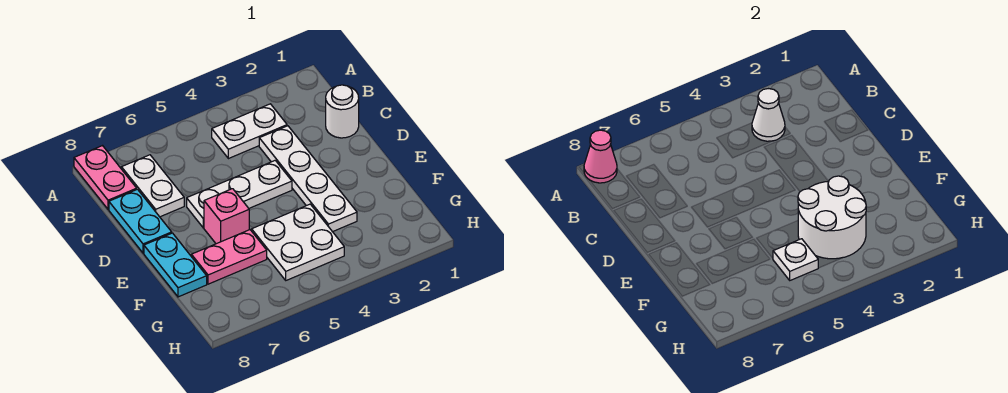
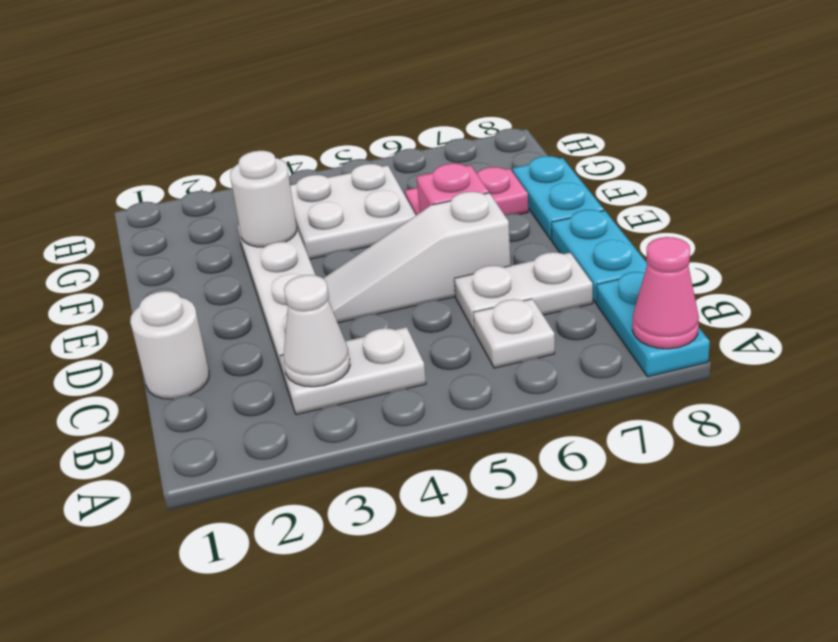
pink plate A8:B8 level 1 -> cyan plate A8:B8 level 1
white plate B7:C7 level 1 -> white plate C6:C7 level 1
white plate D4:D6 level 1 -> white slope D4:D6 level 1 top 6
white round brick F3:G4 level 2 -> white round brick F3 level 2
white plate G5 level 2 -> white plate B6 level 1

